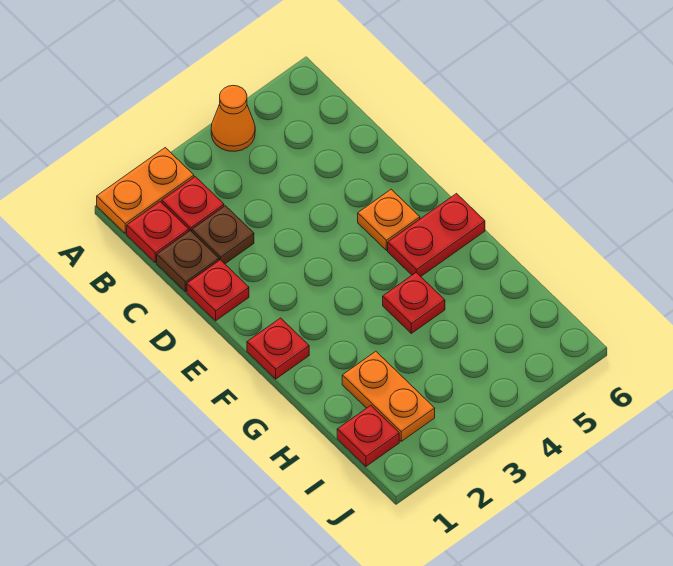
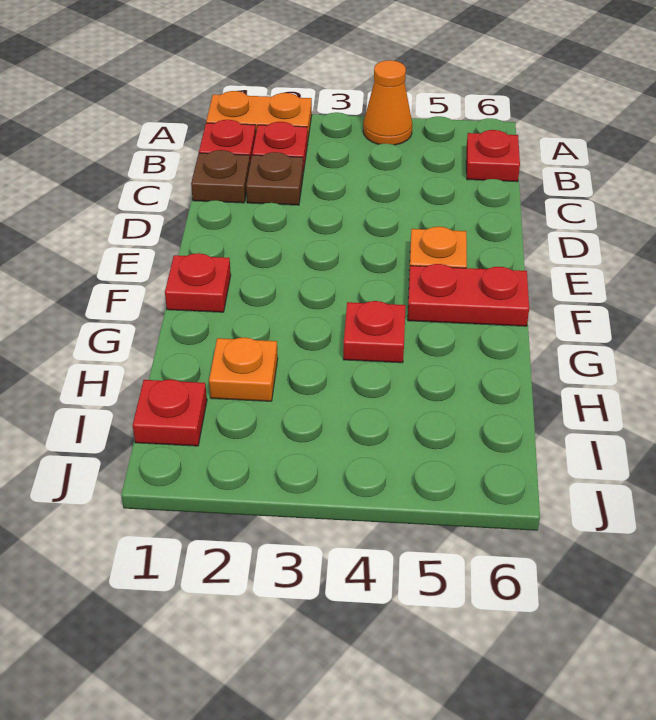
red plate D1 level 1 -> red plate B6 level 1
orange plate H2:I2 level 1 -> orange plate H2 level 1

